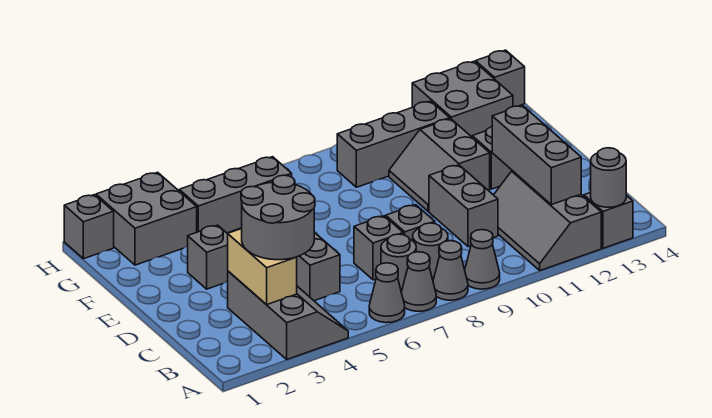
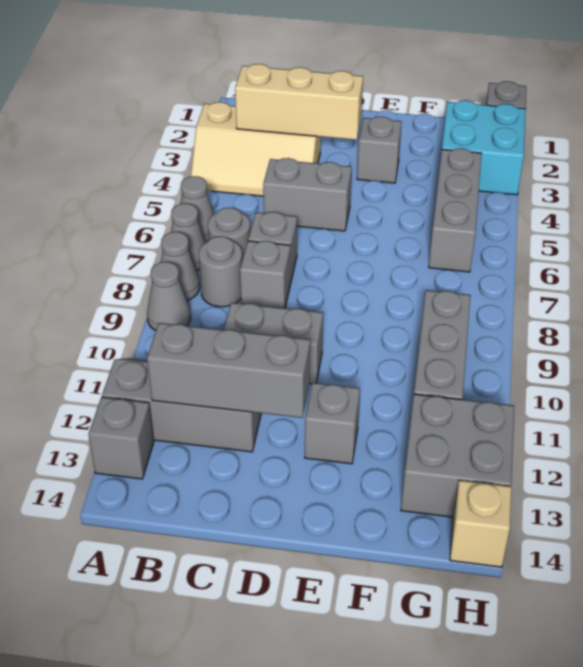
grey slope A3:C4 level 1 top 3 -> tan slope A3:C4 level 1 top 3
grey round brick A13 level 2 -> none
tan brick B3:C3 level 2 -> tan brick B3:D3 level 2
grey round brick B3:C4 level 3 -> none
grey slope E10:F11 level 1 top 11 -> none
grey brick G2:H3 level 1 -> cyan brick G2:H3 level 1
grey brick H14 level 1 -> tan brick H14 level 1

